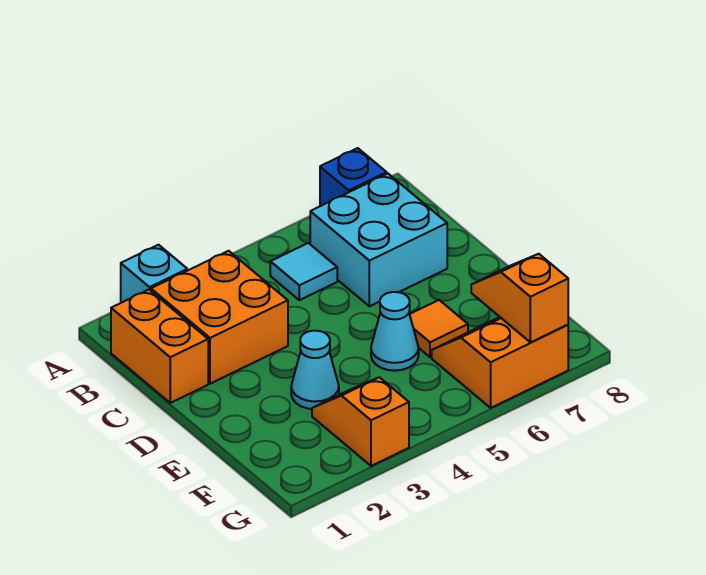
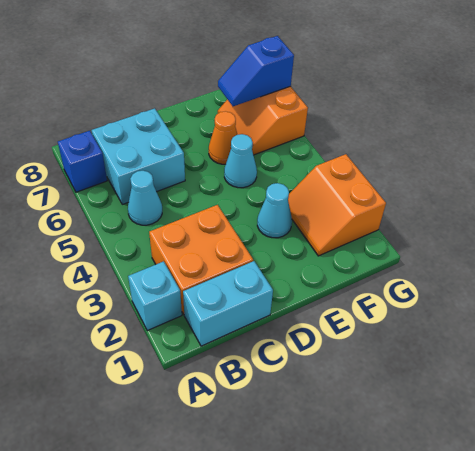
orange brick B1:C1 level 1 -> cyan brick B1:C1 level 1
cyan tile B5 level 1 -> cyan cone B5 level 1
orange tile E6 level 1 -> orange cone E6 level 1
orange slope F3:G3 level 1 top G -> orange slope F2:G3 level 1 top G
orange slope F7:G7 level 2 top G -> blue slope F7:G7 level 2 top G

